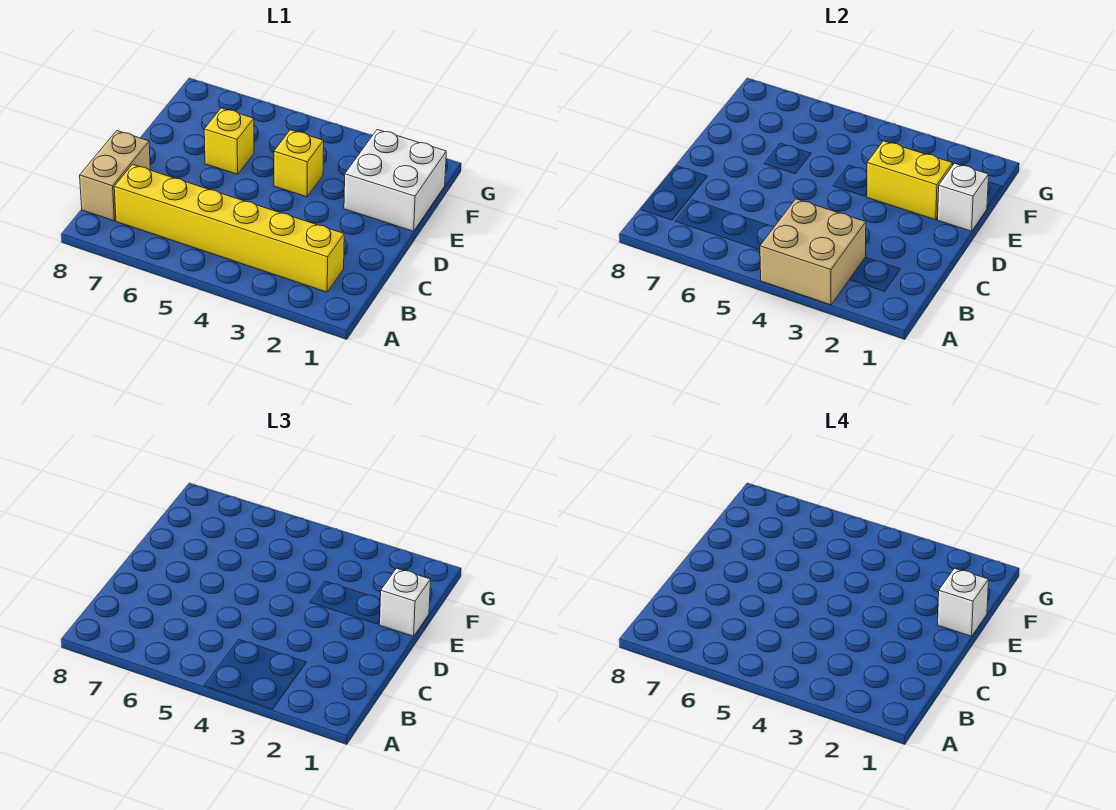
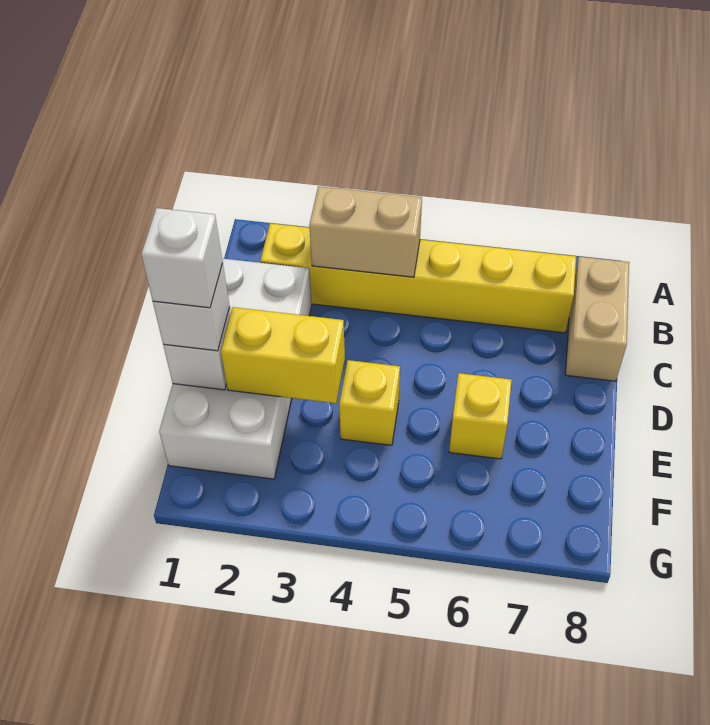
tan brick A3:B4 level 2 -> tan brick B3:B4 level 2
white brick E1:F2 level 1 -> white brick C1:F2 level 1

